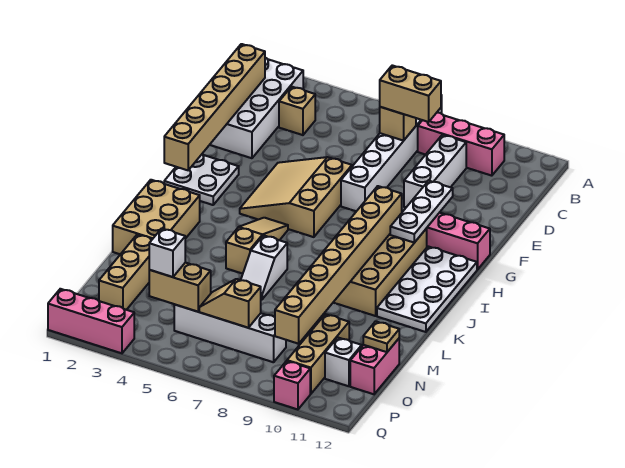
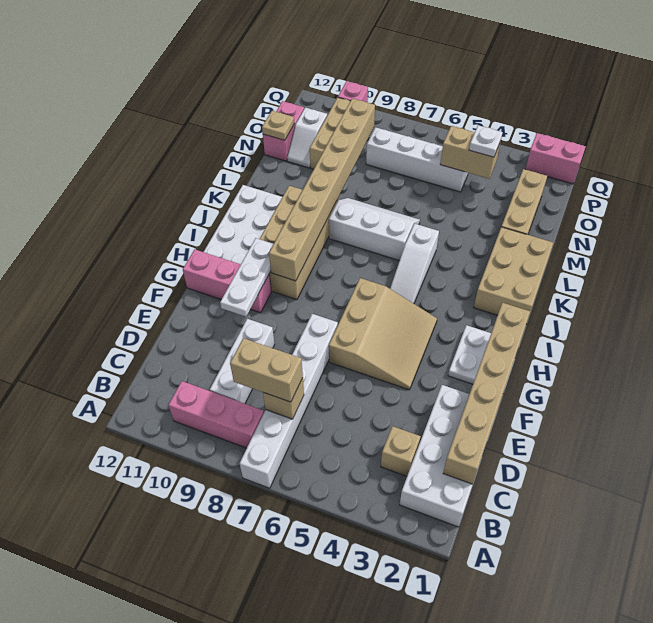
tan slope I5:K5 level 1 top K -> white slope I5:K5 level 1 top K
white slope K6:L6 level 1 top K -> white slope K6:L8 level 1 top K
white brick O4 level 3 -> white plate O4 level 3
tan slope O6:O7 level 2 top 7 -> none
pink brick Q1:Q3 level 1 -> pink brick Q1:Q2 level 1

